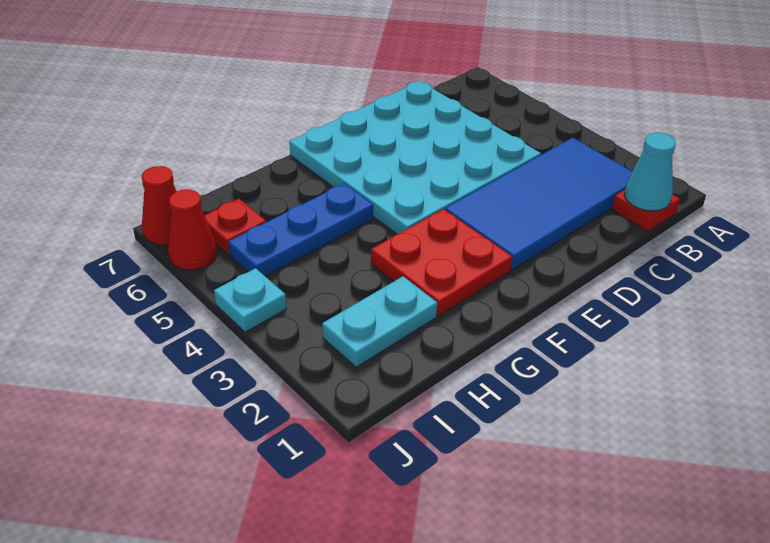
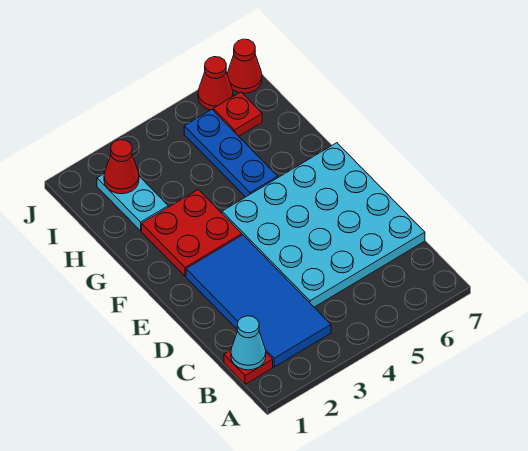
none -> red cone I2 level 2
cyan plate J4 level 1 -> none

